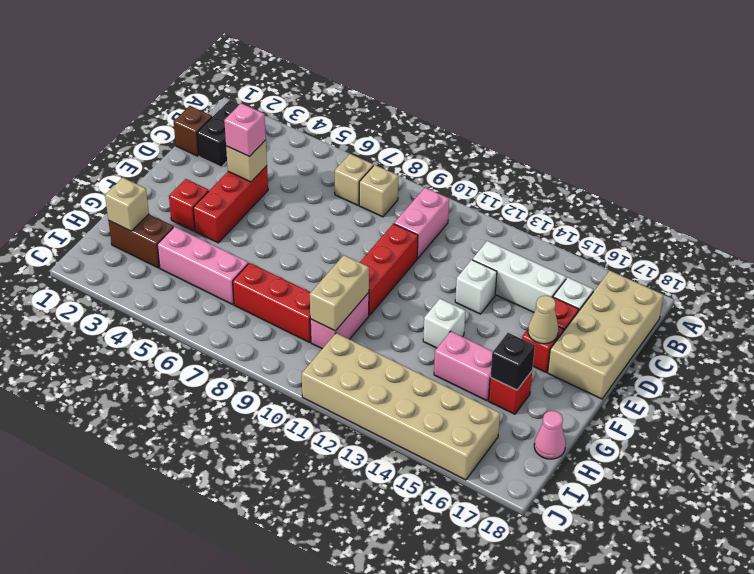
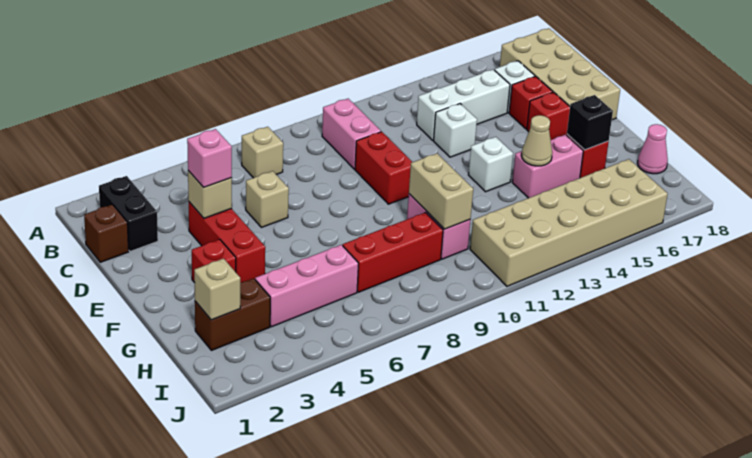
tan brick B8 level 1 -> tan brick D6 level 1
red brick D10:F10 level 1 -> red brick D10:E10 level 1
tan cone E16 level 2 -> tan cone G14 level 2

